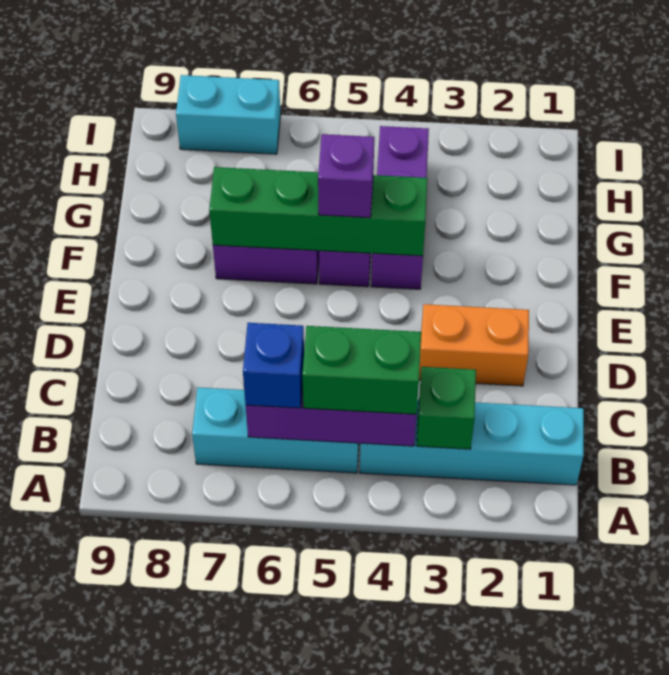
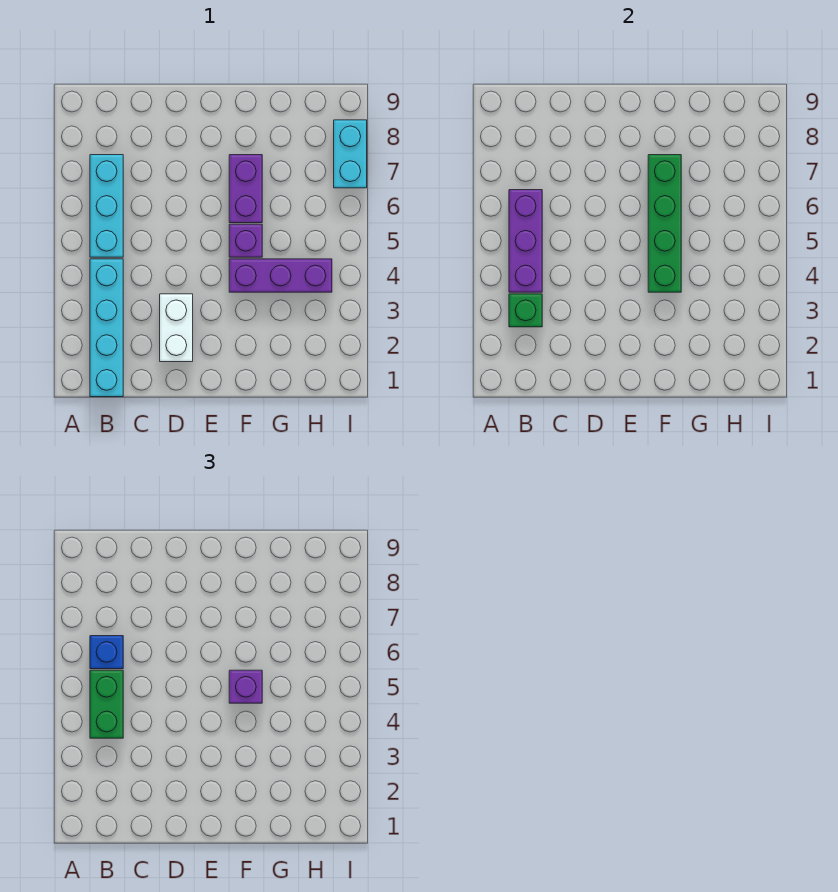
orange brick D2:D3 level 1 -> white brick D2:D3 level 1

